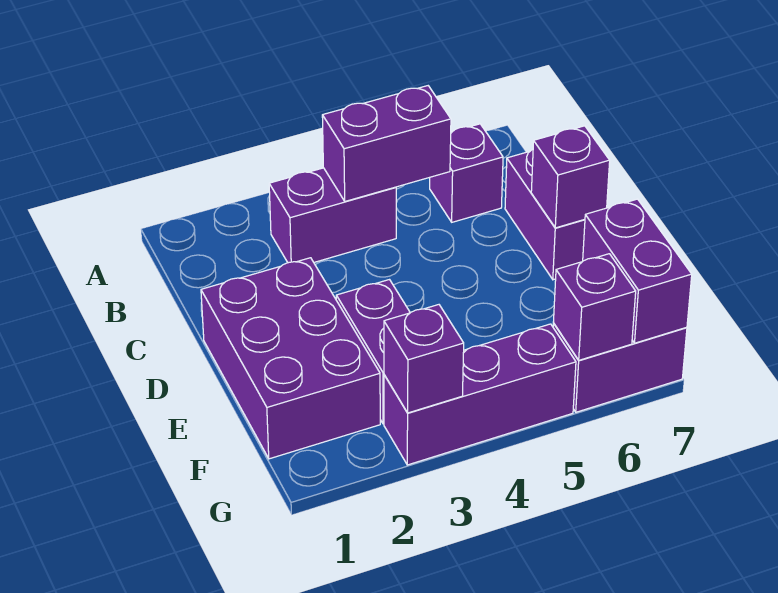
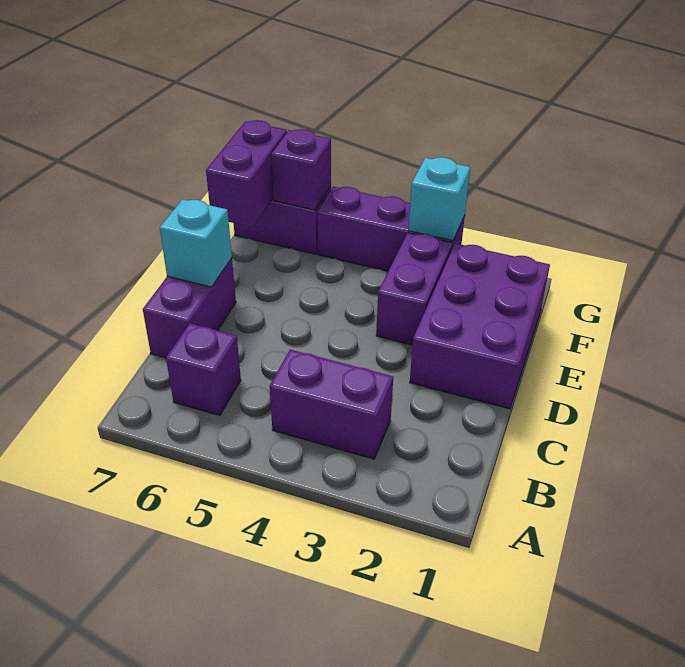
purple brick B4:B5 level 2 -> none
purple brick D7 level 2 -> cyan brick D7 level 2
purple brick G3 level 2 -> cyan brick G3 level 2

